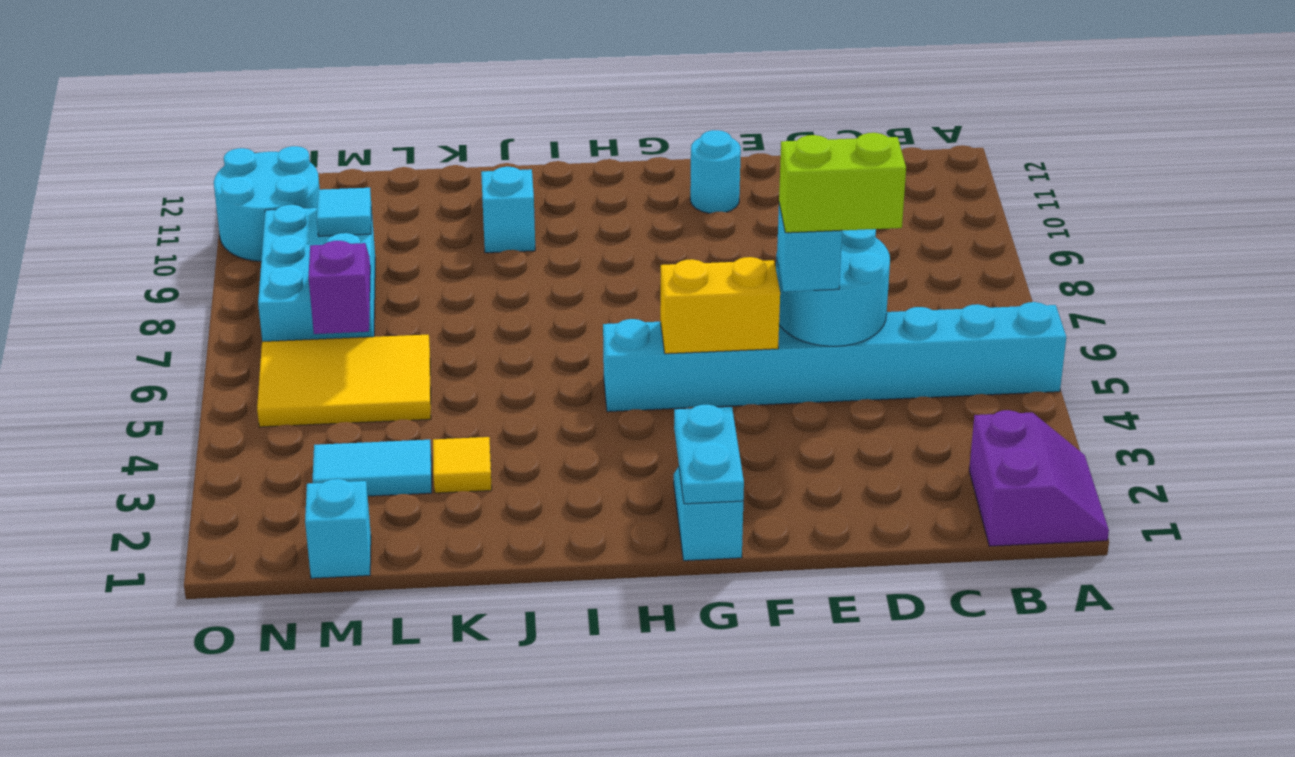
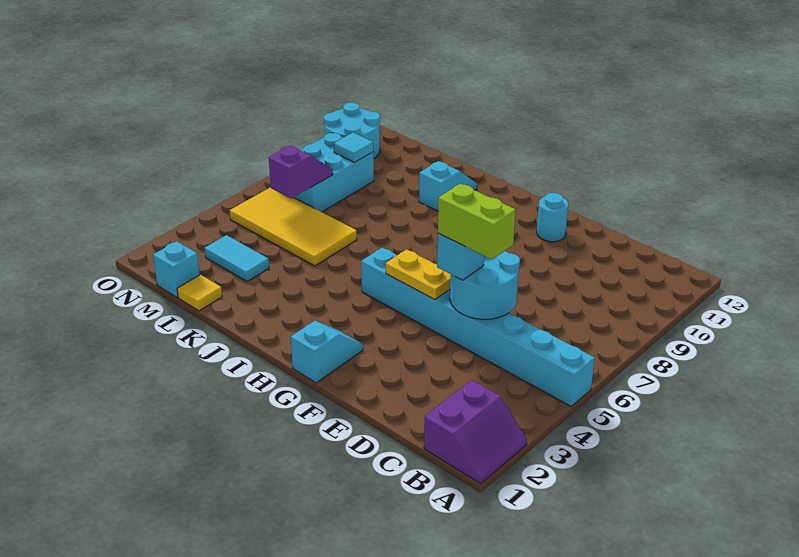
yellow brick F5:G5 level 2 -> yellow plate F5:G5 level 2
cyan plate G1:G2 level 2 -> none
yellow tile K3 level 1 -> yellow tile L1 level 1
yellow tile L5:N6 level 1 -> yellow tile K5:N6 level 1

